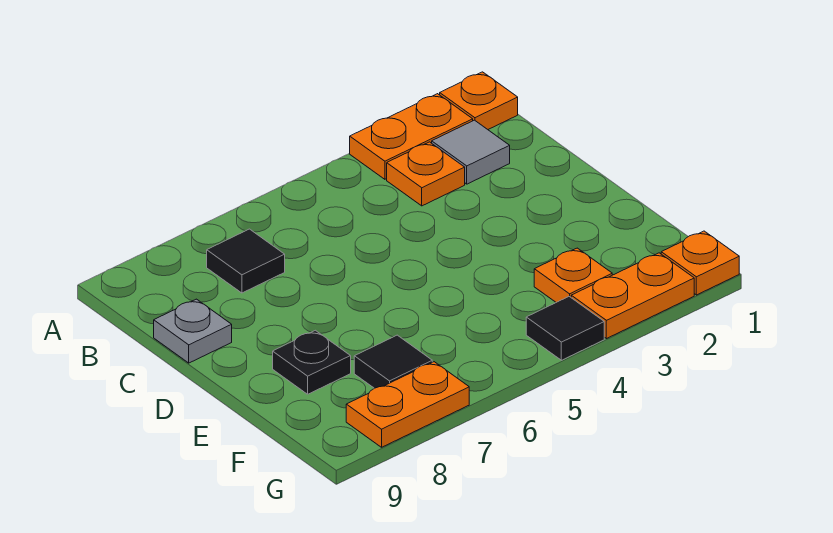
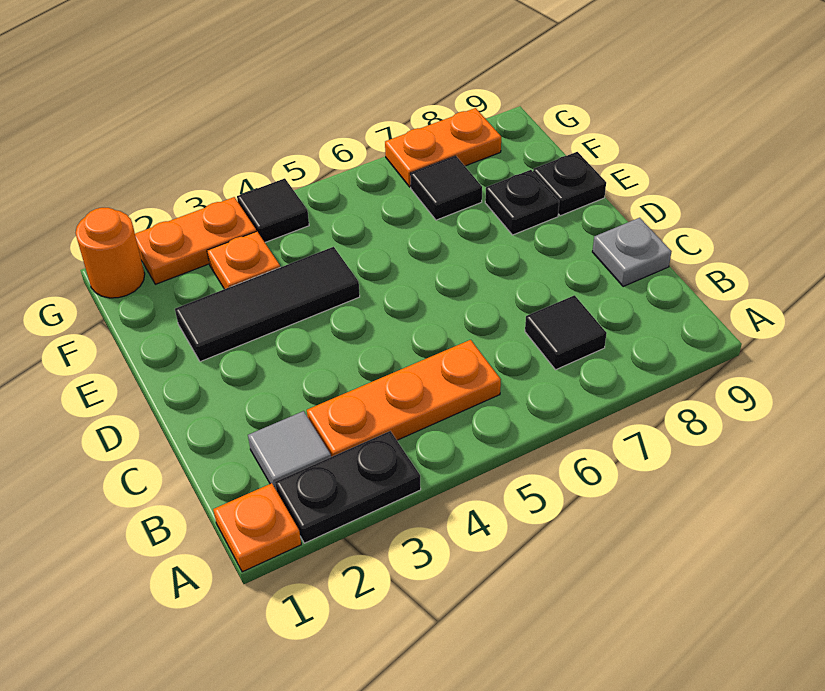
orange plate A2:A3 level 1 -> black plate A2:A3 level 1
orange plate B3 level 1 -> orange plate B3:B5 level 1
none -> black tile E2:E4 level 1
none -> black plate E9 level 1
orange plate G1 level 1 -> orange round brick G1 level 1

